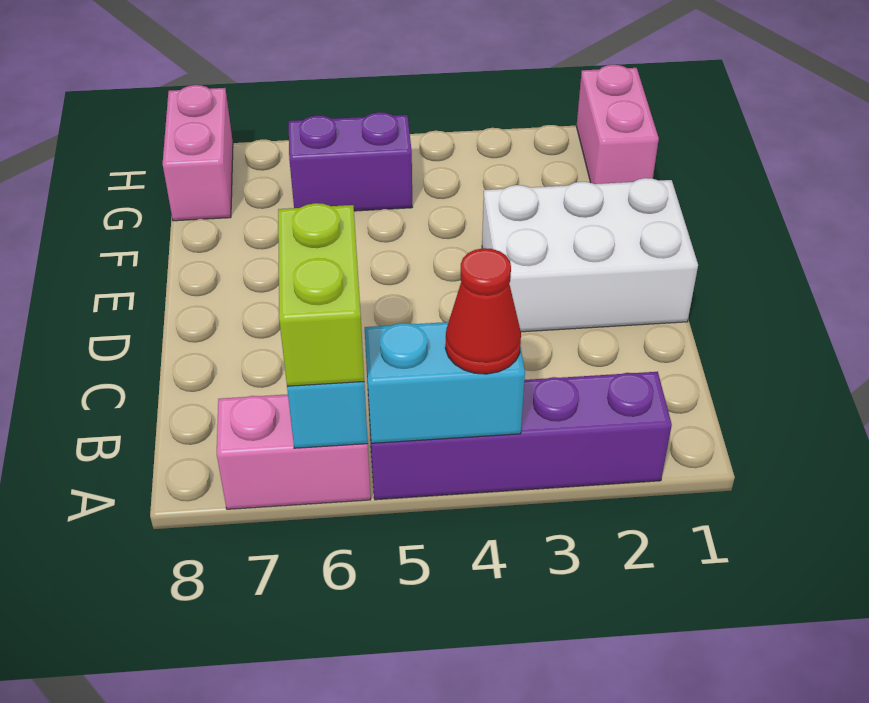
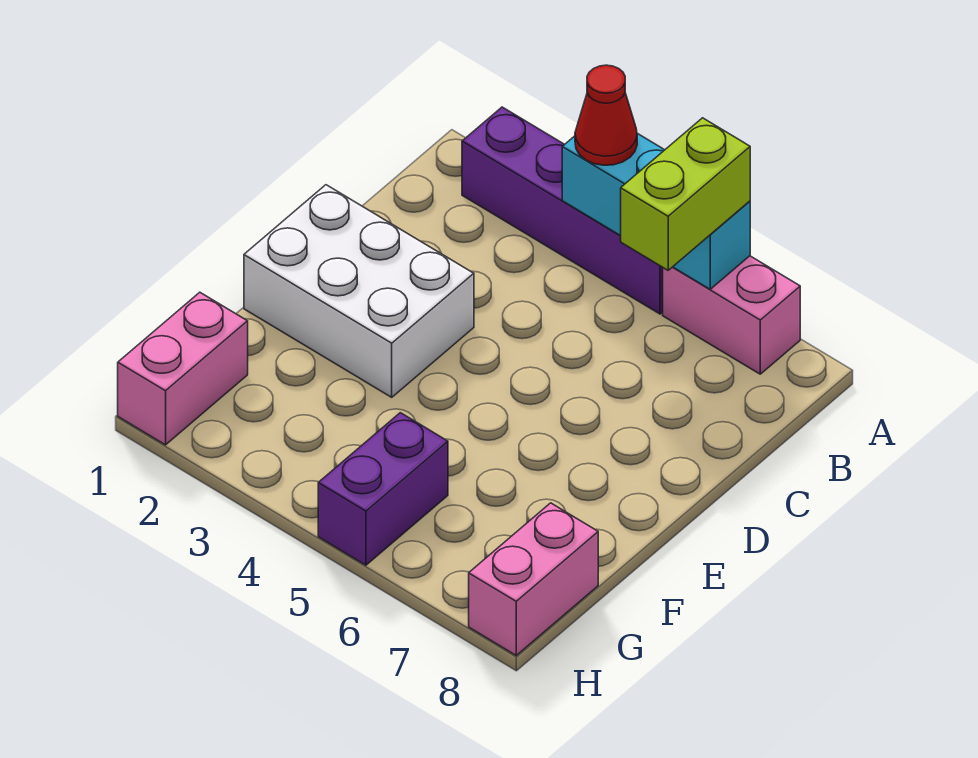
purple brick G5:G6 level 1 -> purple brick G5:H5 level 1

